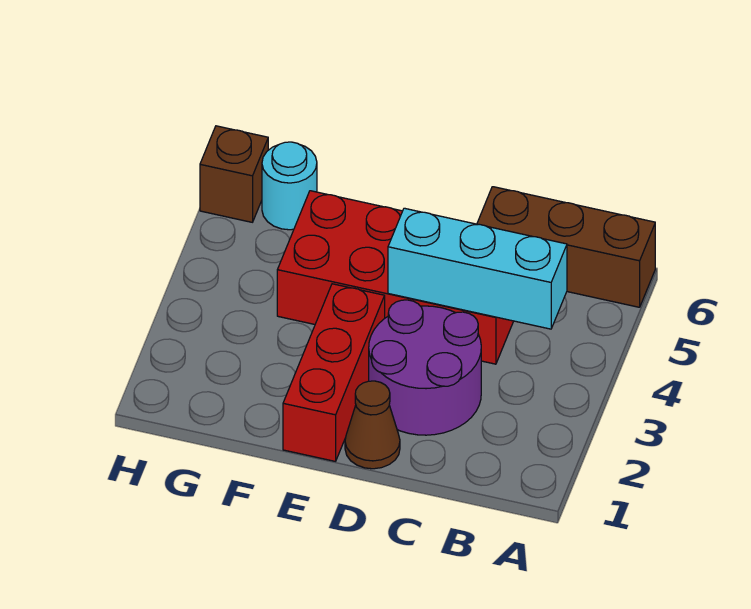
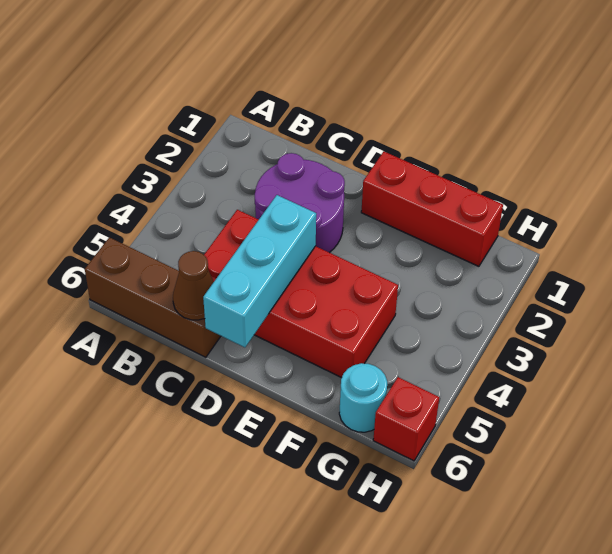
cyan brick B4:D4 level 2 -> cyan brick D4:D6 level 2
brown cone D1 level 1 -> brown cone C6 level 2
red brick E1:E3 level 1 -> red brick E1:G1 level 1
brown brick H6 level 1 -> red brick H6 level 1

